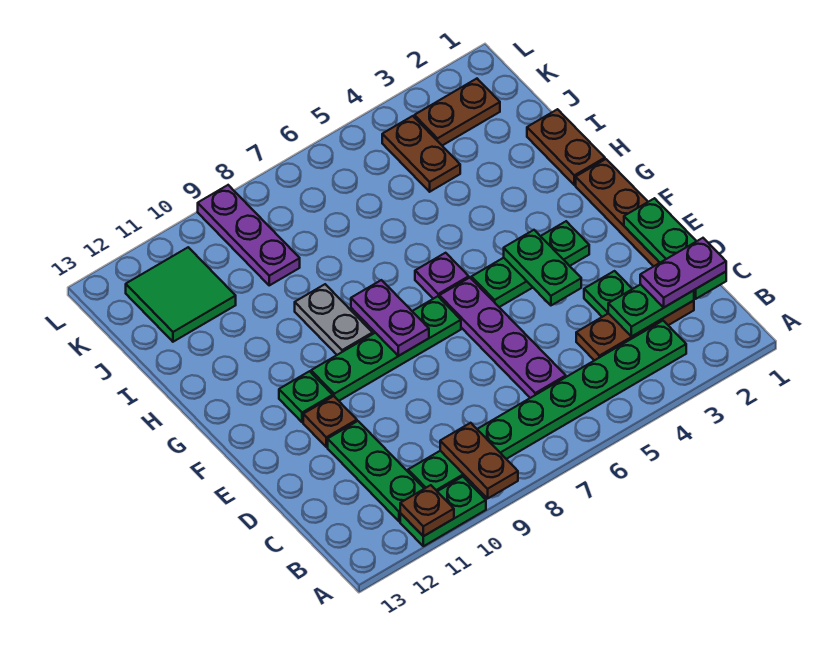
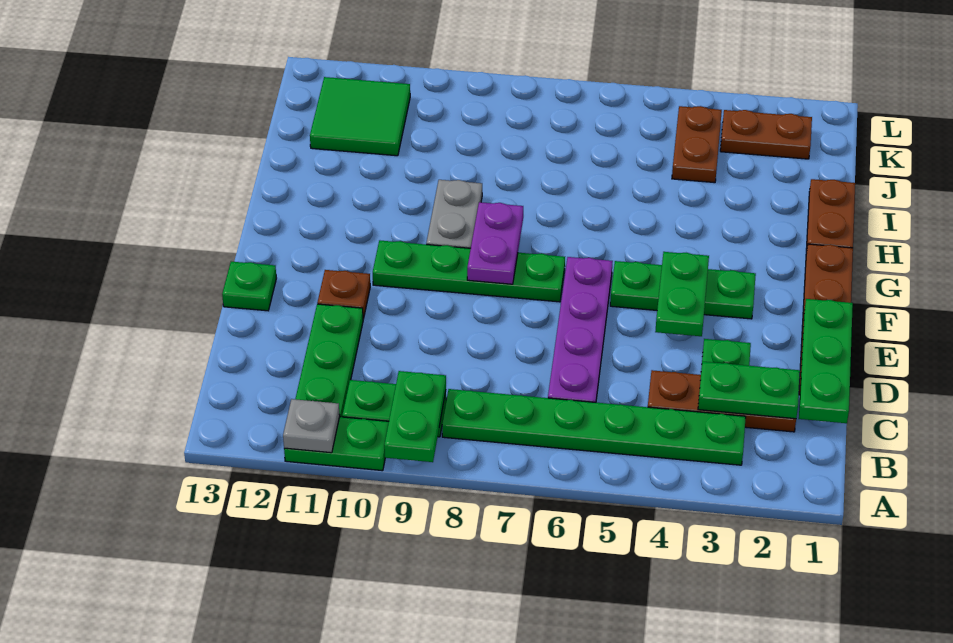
brown plate A9:B9 level 2 -> green plate A9:B9 level 2
brown plate A11 level 2 -> grey plate A11 level 2
purple plate C1:C2 level 3 -> none
green plate F11 level 1 -> green plate E13 level 1
purple plate G6 level 1 -> none
purple plate J9:L9 level 1 -> none

